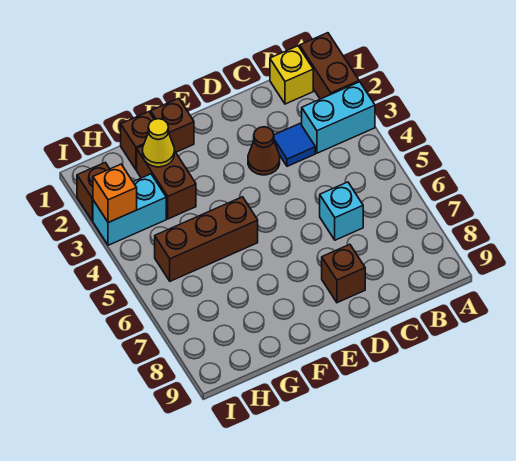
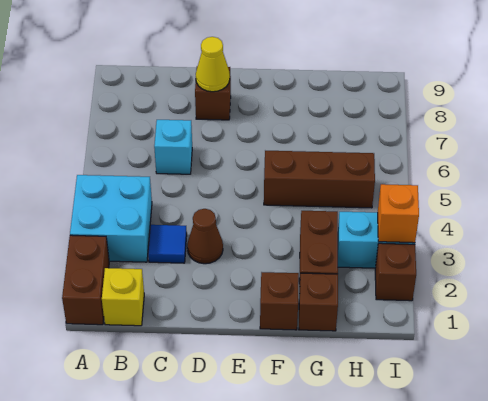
cyan brick A3:B3 level 1 -> cyan brick A3:B4 level 1
yellow cone G2 level 2 -> yellow cone D8 level 2

